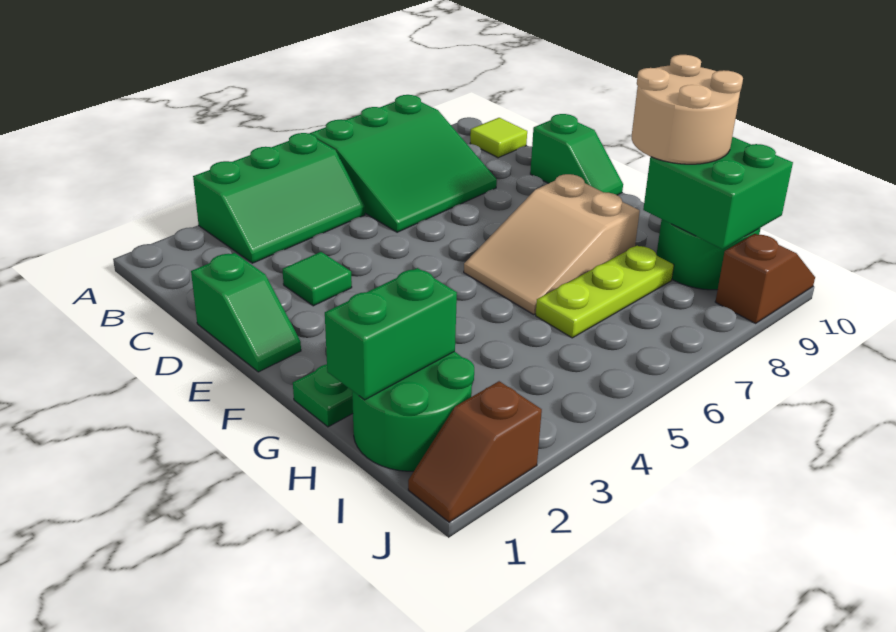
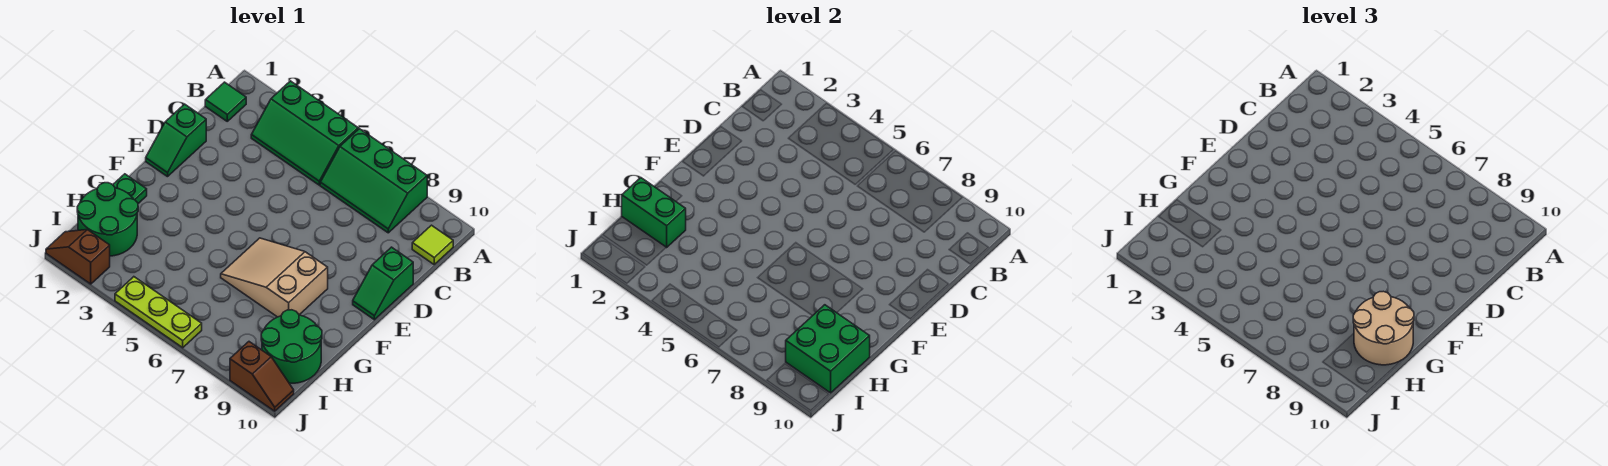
green slope A6:C8 level 1 top A -> green slope A6:B8 level 1 top A
green tile D3 level 1 -> green tile B1 level 1
lime plate H6:H8 level 1 -> lime plate J4:J6 level 1

